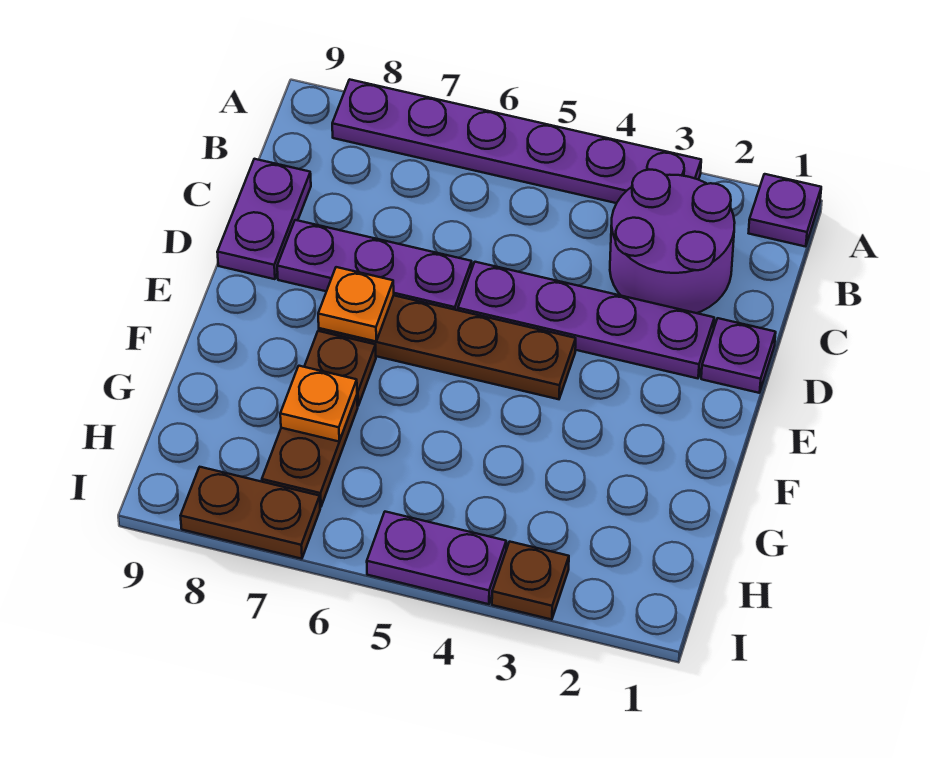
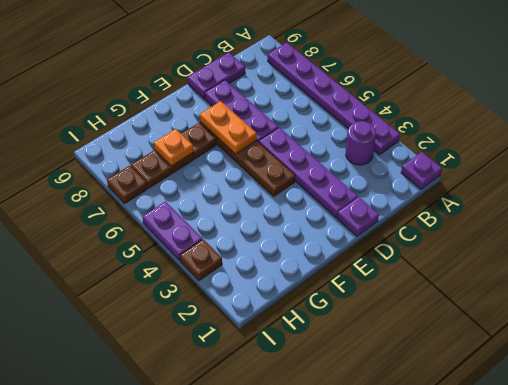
purple round brick B2:C3 level 1 -> purple round brick B3 level 1
orange plate E7 level 2 -> orange plate E6:E7 level 2
brown plate I7:I8 level 1 -> brown plate I7 level 1

